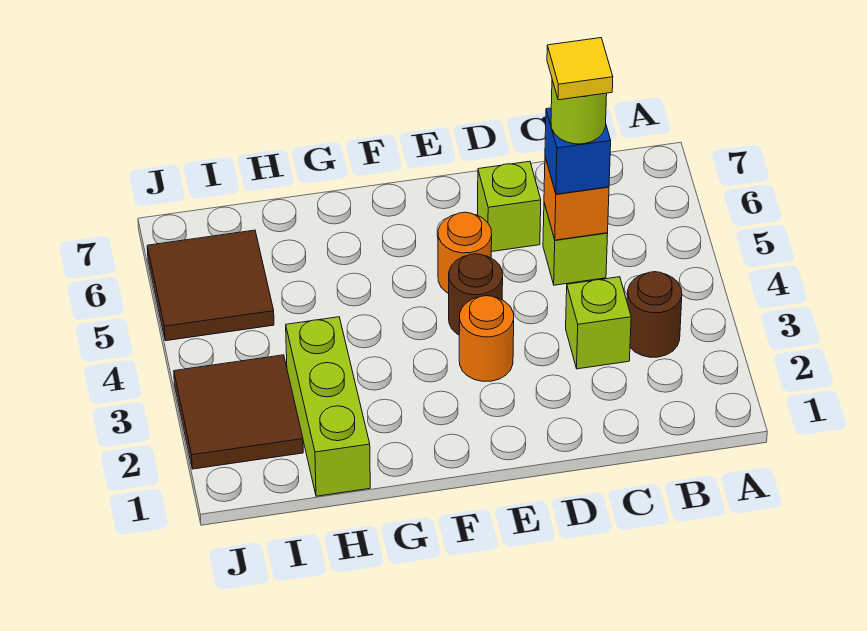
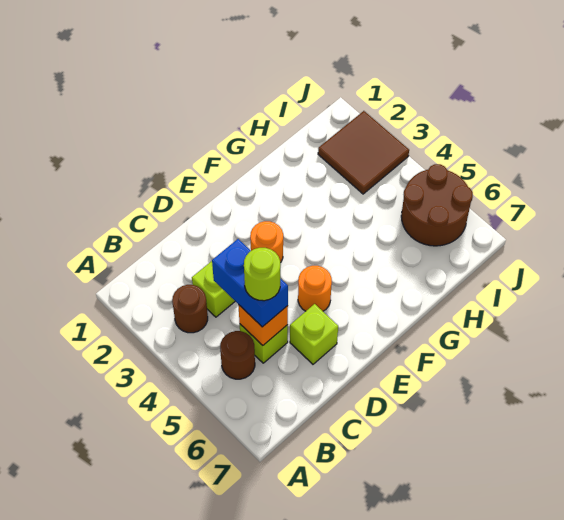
blue brick C5 level 3 -> blue brick C4:C5 level 3
yellow tile C5 level 5 -> none
brown round brick E4 level 1 -> brown round brick B5 level 1
lime brick H1:H3 level 1 -> none
brown tile I5:J6 level 1 -> brown round brick I5:J6 level 1

